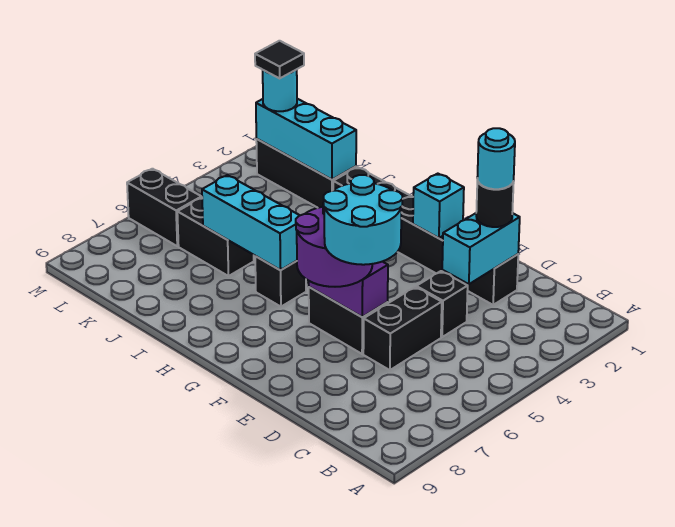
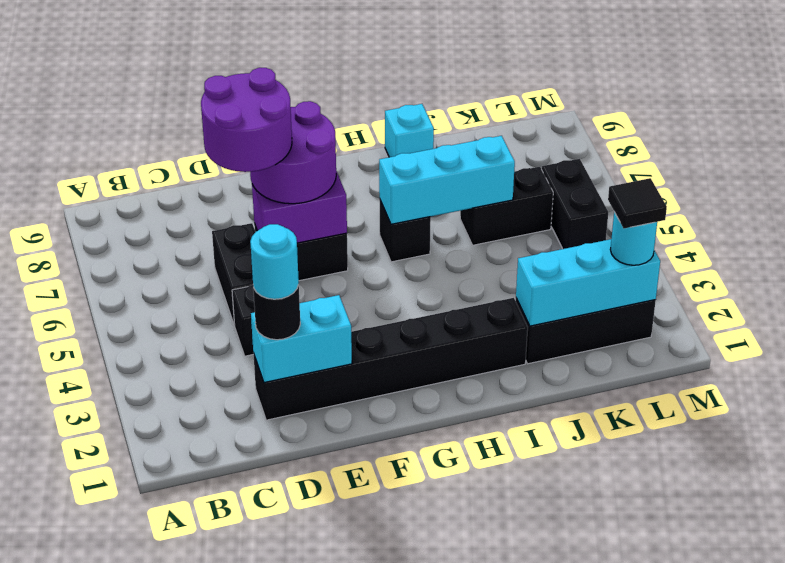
cyan brick D2:D3 level 2 -> cyan brick D2:E2 level 2
cyan round brick D6:E7 level 4 -> purple round brick D6:E7 level 4
cyan brick F2 level 2 -> cyan brick I9 level 1
black brick L6:M6 level 1 -> black brick L5:L6 level 1

